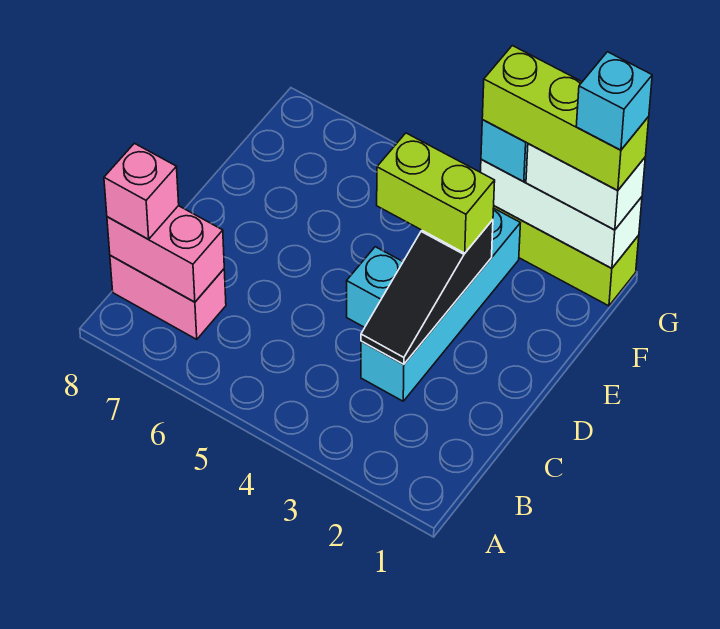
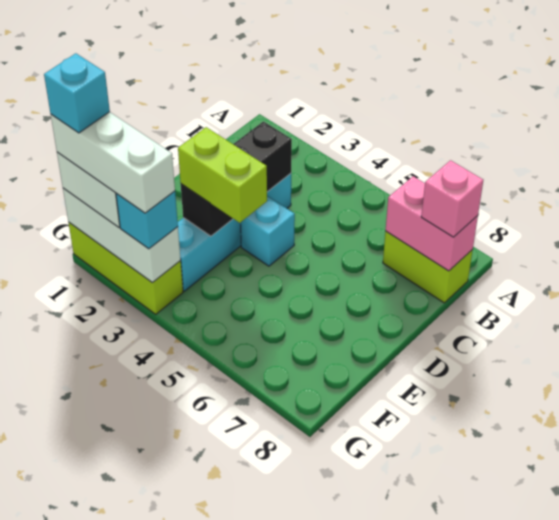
pink brick B7:B8 level 1 -> lime brick B7:B8 level 1
black slope C3:E3 level 2 top E -> black brick C3:E3 level 2
lime brick G1:G3 level 4 -> white brick G1:G3 level 4

